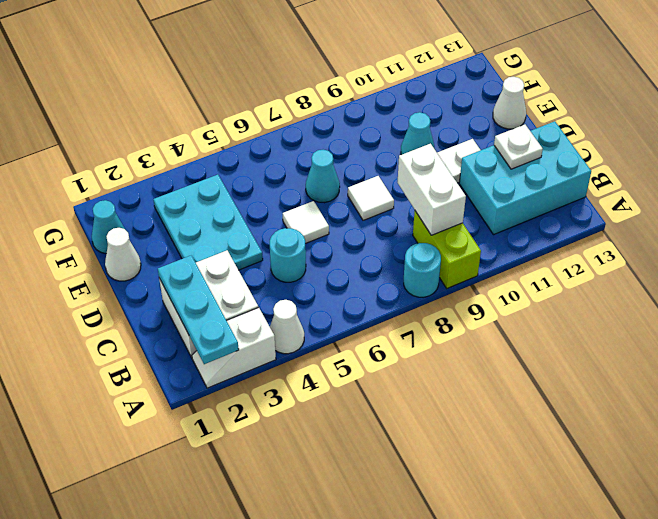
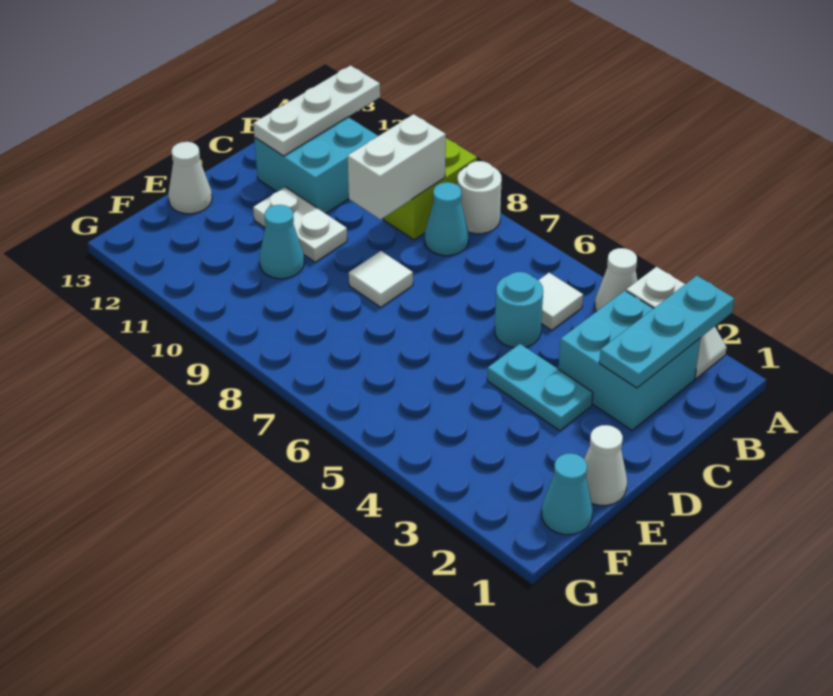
cyan round brick A8 level 1 -> white round brick A8 level 1
white brick B2:C3 level 1 -> cyan brick B2:C3 level 1
cyan brick B11:C13 level 1 -> cyan brick B11:C12 level 1
white plate C12 level 2 -> white plate A12:C12 level 2
cyan plate D3:F4 level 1 -> cyan plate D3:D4 level 1
white tile D6 level 1 -> white tile B5 level 1
cyan cone E7 level 1 -> cyan cone B8 level 1

